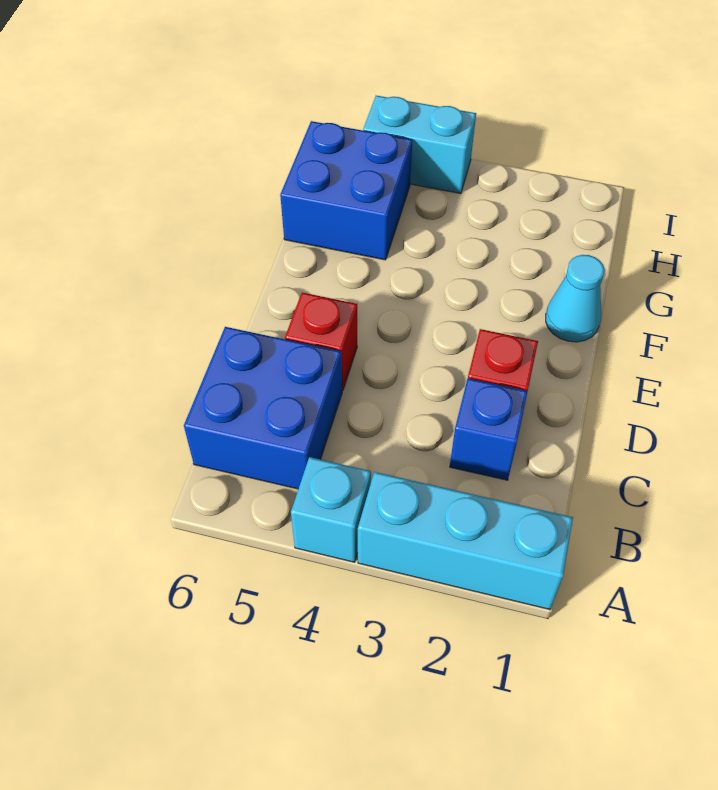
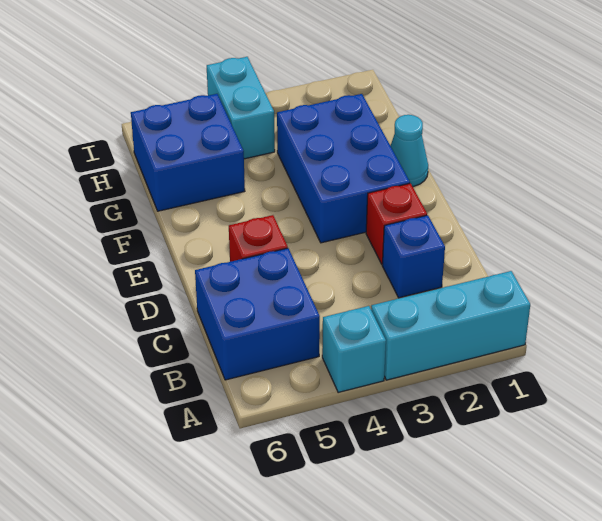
none -> blue brick E2:G3 level 1
cyan brick I4:I5 level 1 -> cyan brick H4:I4 level 1

